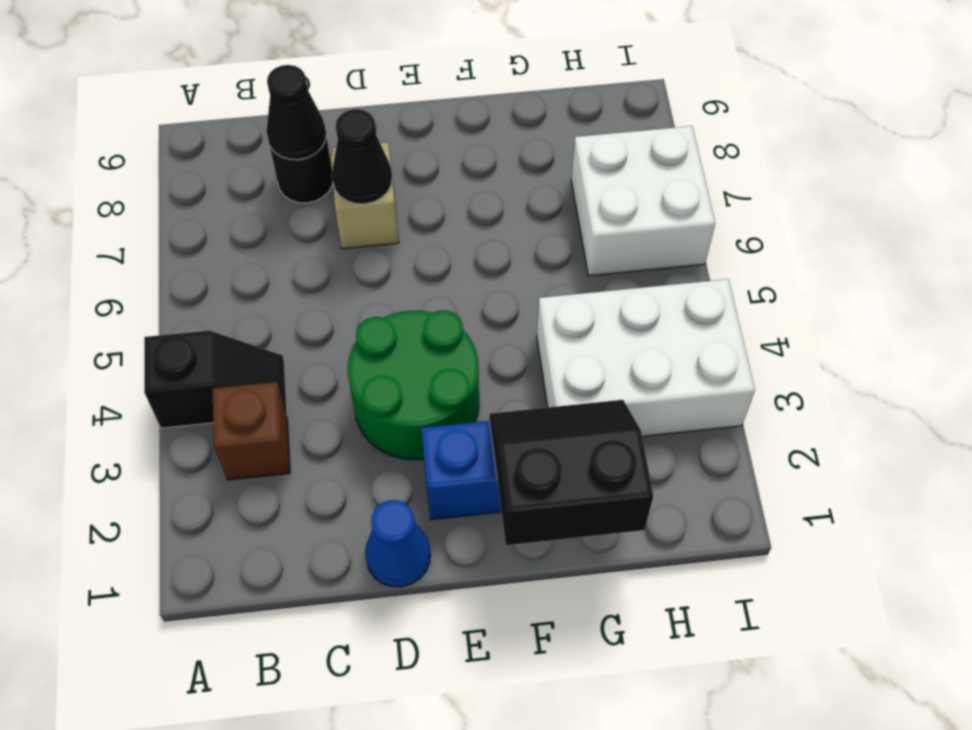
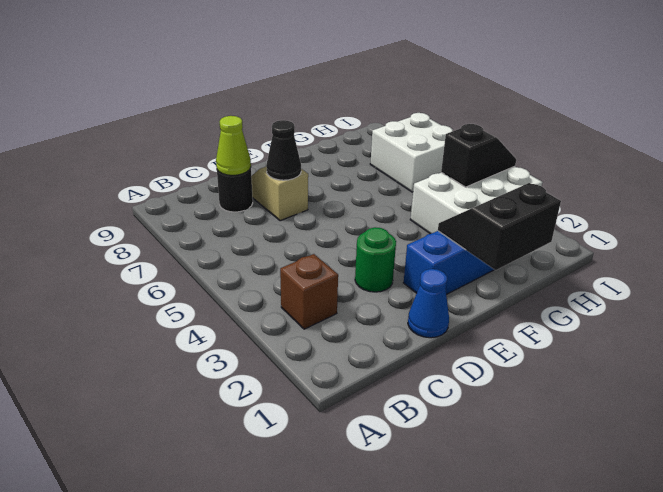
black slope A4:B4 level 1 top A -> black slope H4:I4 level 2 top H
black cone C8 level 2 -> lime cone C8 level 2
green round brick D3:E4 level 1 -> green round brick D3 level 1

